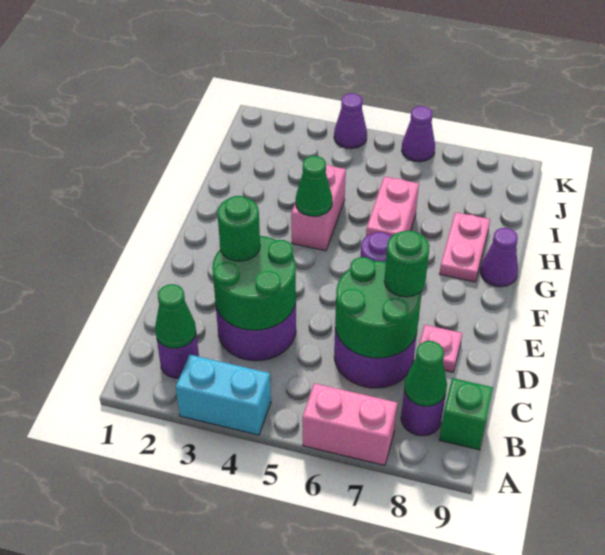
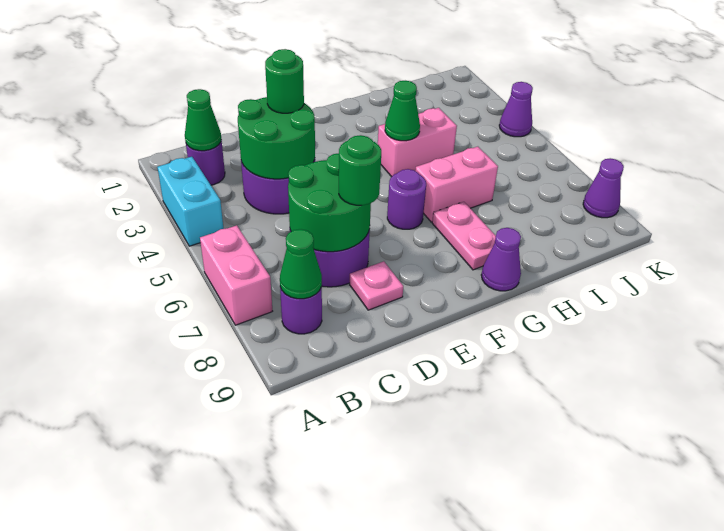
green brick B9 level 1 -> none
pink plate G8:H8 level 1 -> pink plate G7:G8 level 1
purple cone K6 level 1 -> purple cone K8 level 1

